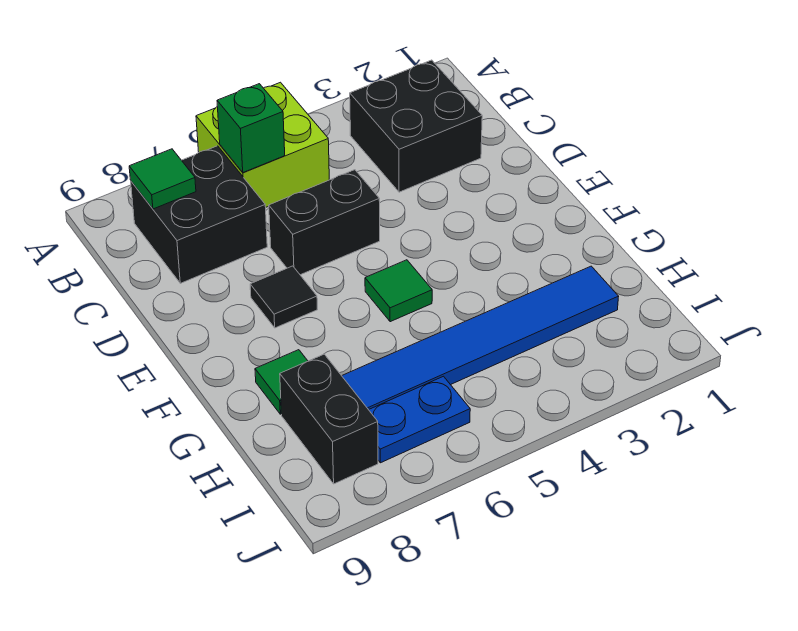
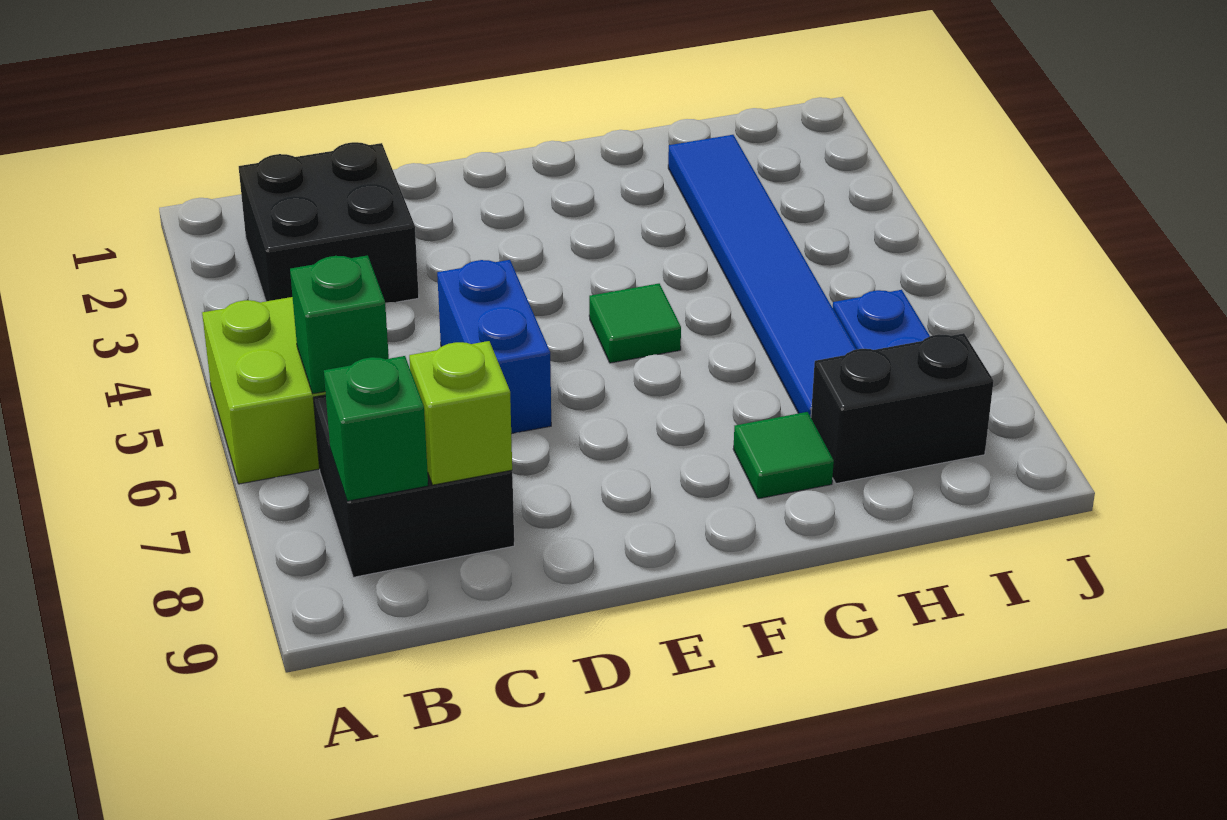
green tile B8 level 2 -> green brick B8 level 2
none -> lime brick C8 level 2
black brick D5:D6 level 1 -> blue brick D5:D6 level 1
black tile E7 level 1 -> none

